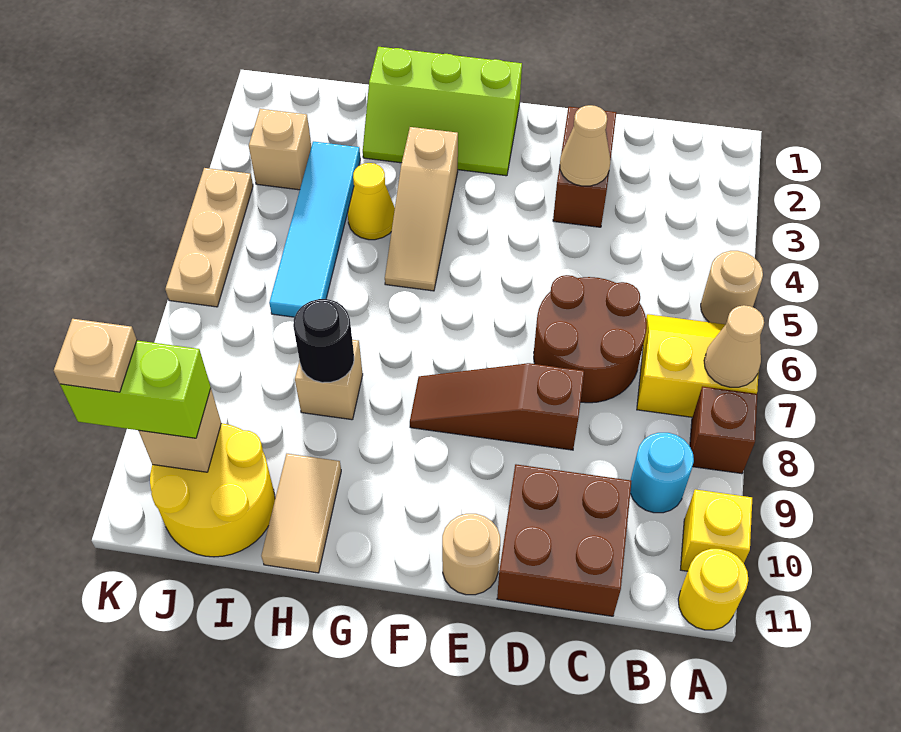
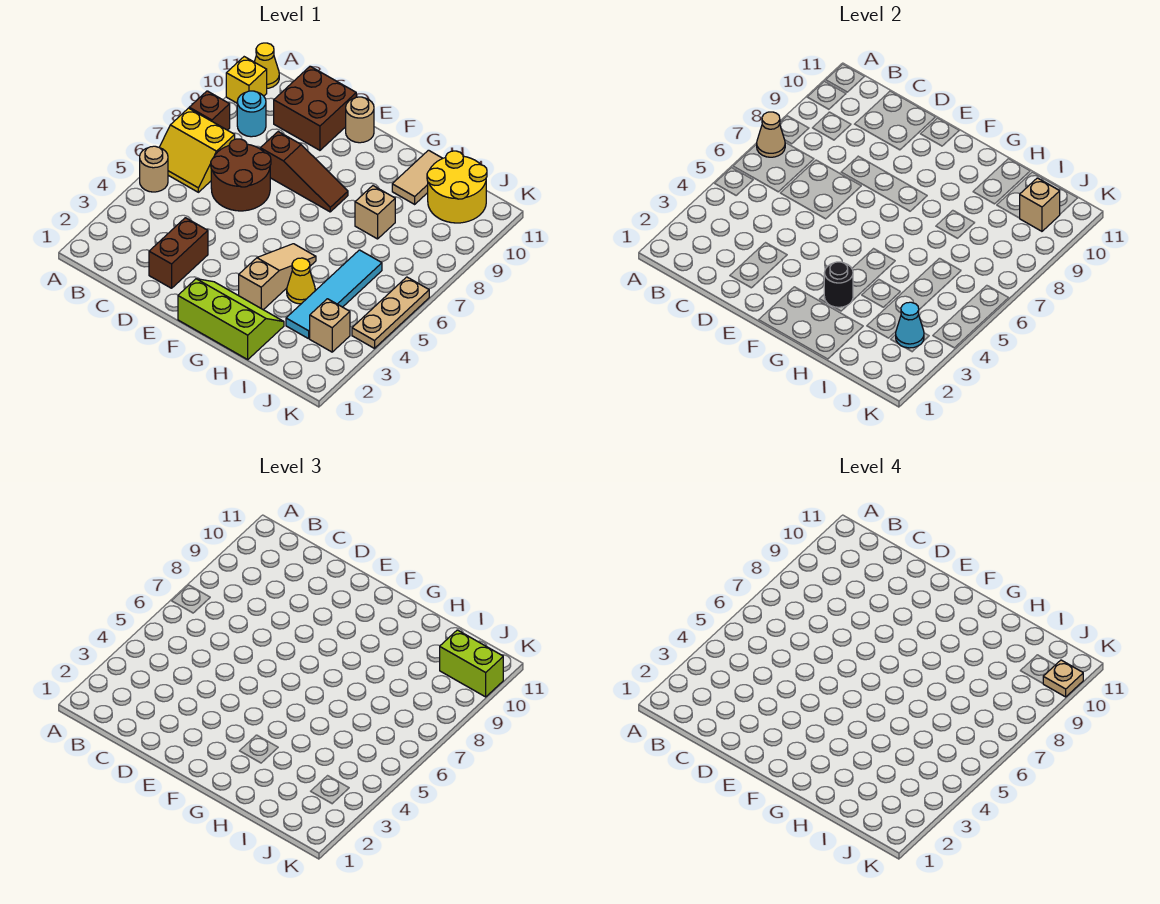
yellow round brick A11 level 1 -> yellow cone A11 level 1
tan cone D3 level 2 -> none
black round brick H8 level 2 -> black round brick G3 level 2
none -> cyan cone J3 level 2

